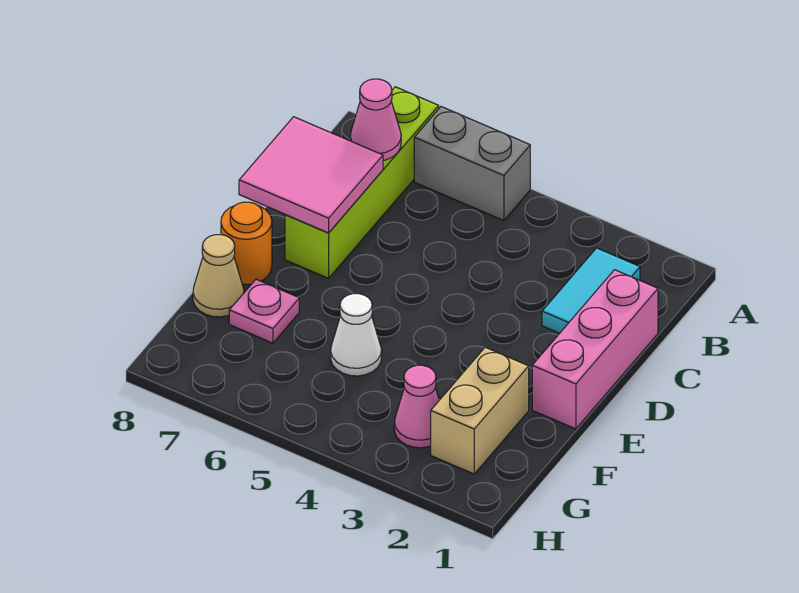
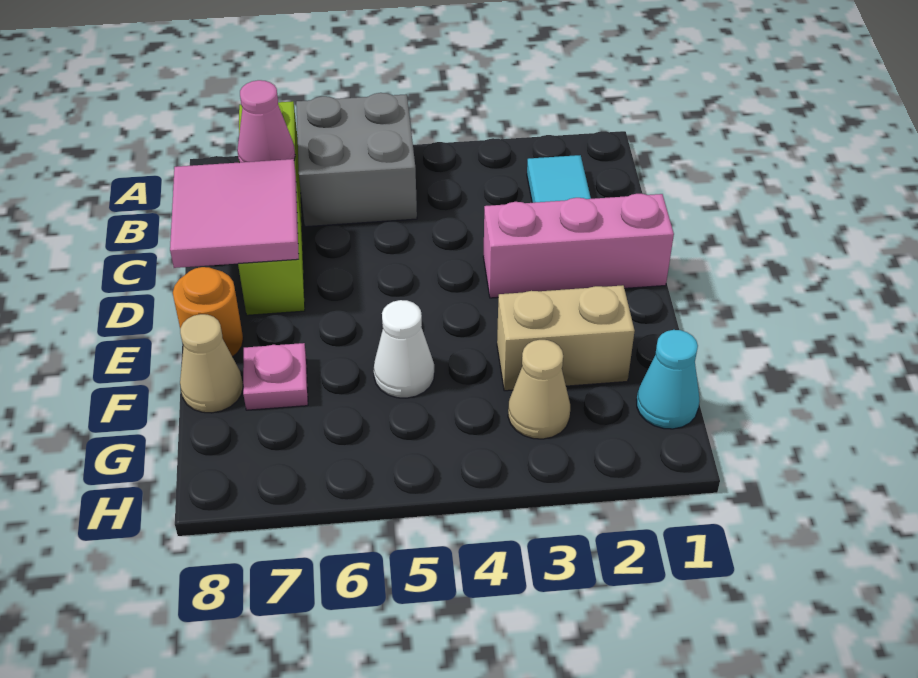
grey brick A5:A6 level 1 -> grey brick A5:B6 level 1
pink brick C1:E1 level 1 -> pink brick D1:D3 level 1
tan brick F2:G2 level 1 -> tan brick F2:F3 level 1
none -> cyan cone G1 level 1
pink cone G3 level 1 -> tan cone G3 level 1

